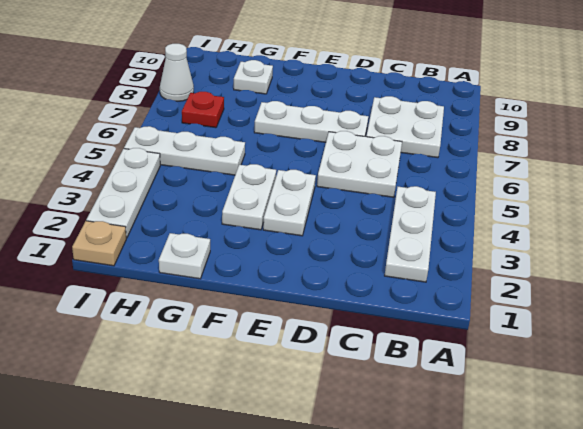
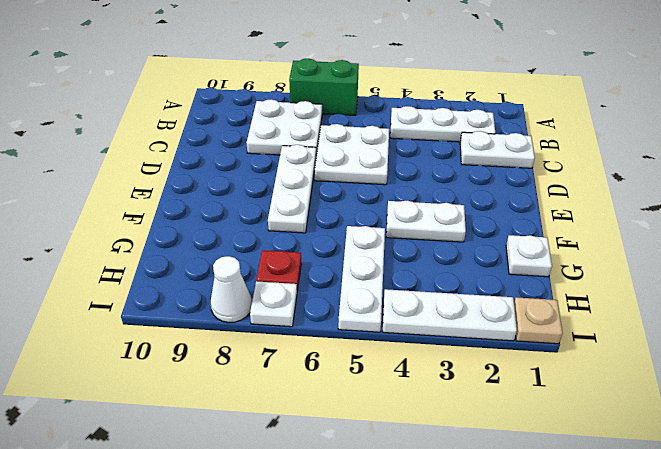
none -> green brick A6:A7 level 1
white plate E3:E4 level 1 -> white plate C1:C2 level 1
white plate G9 level 1 -> white plate I7 level 1

